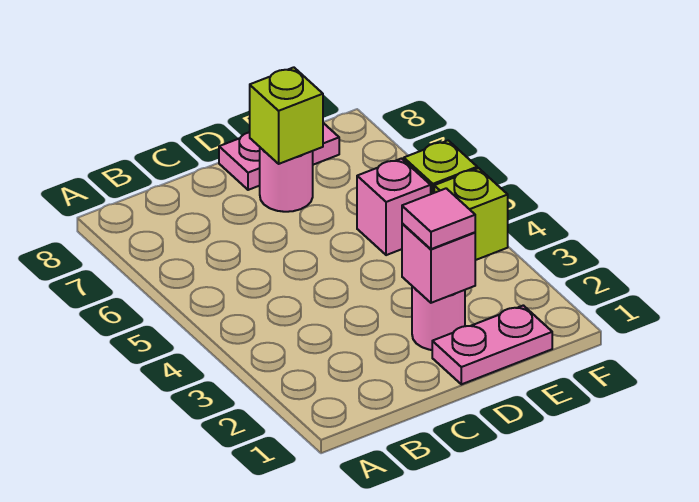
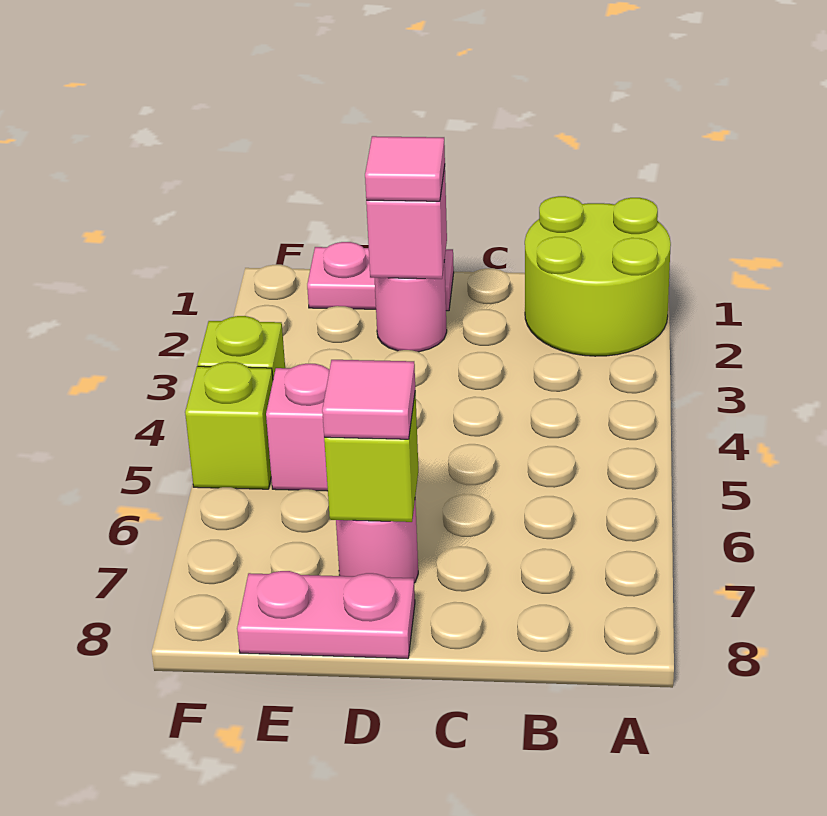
none -> lime round brick A1:B2 level 1
none -> pink tile D7 level 3

